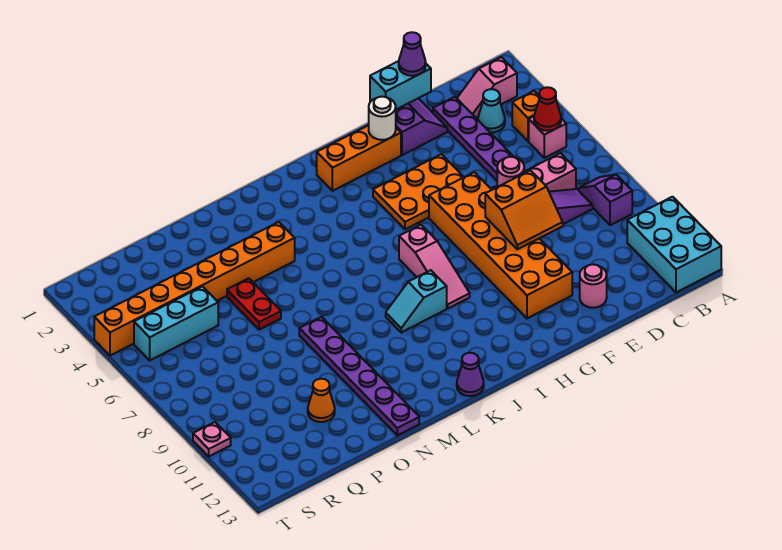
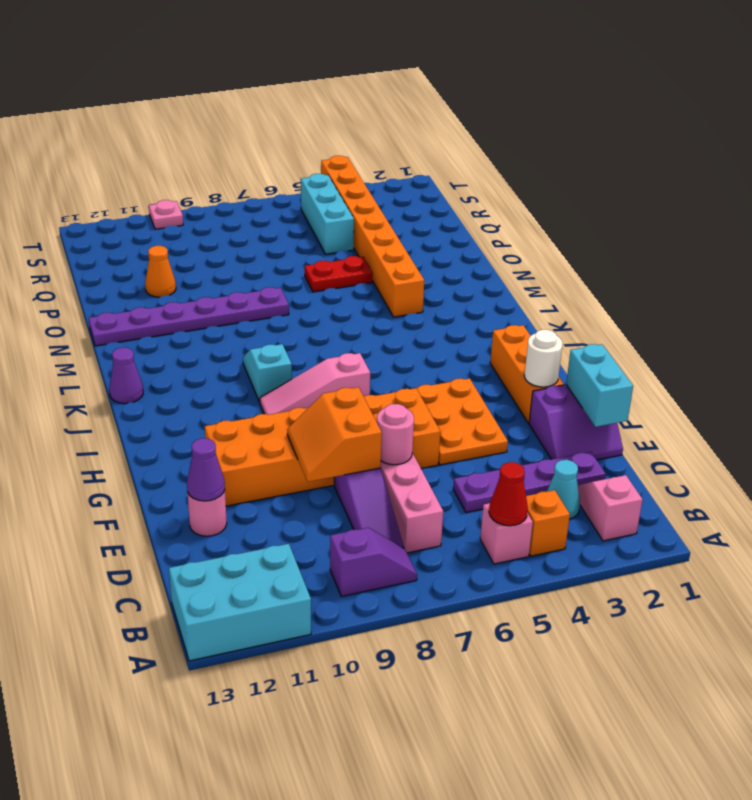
purple cone E1 level 3 -> purple cone E12 level 2

